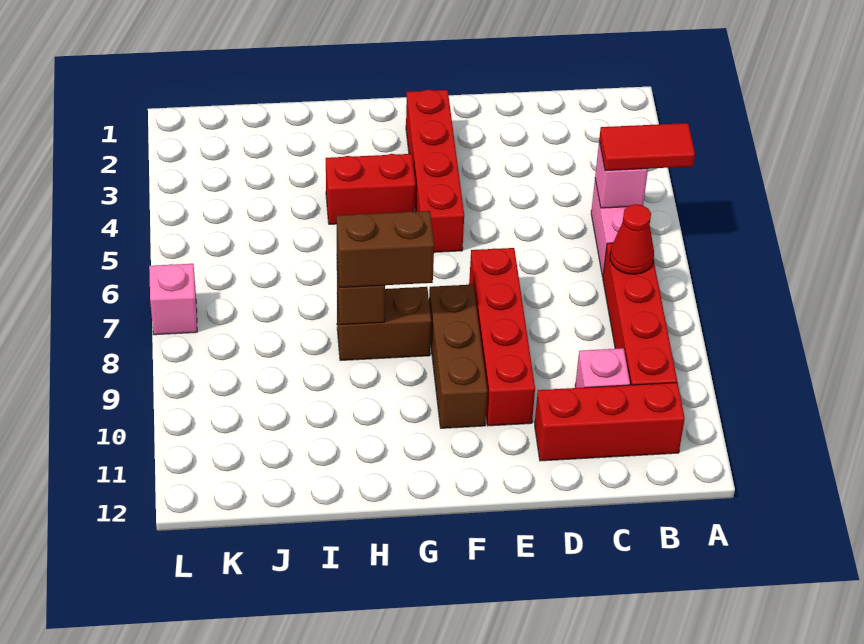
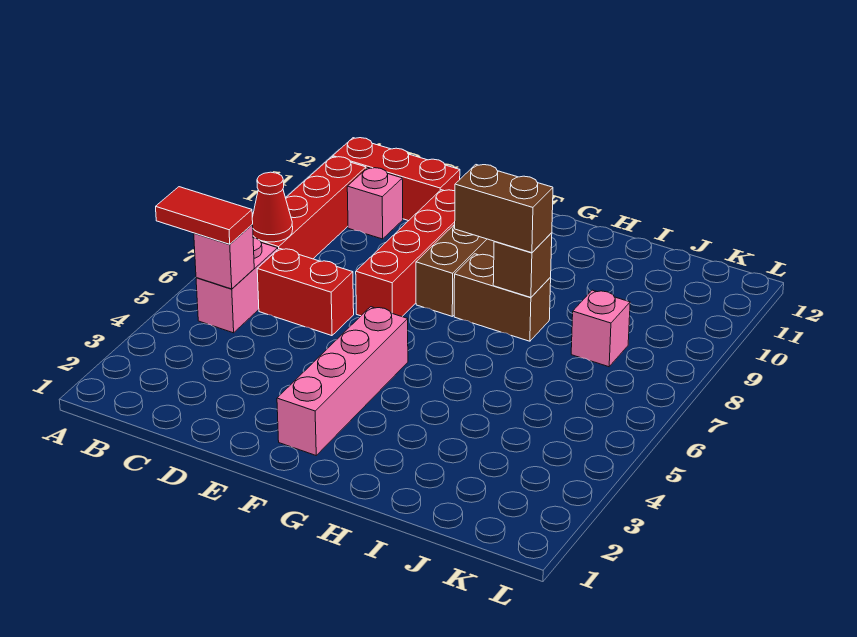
red brick F2:F5 level 1 -> pink brick F2:F5 level 1
red brick G4:H4 level 1 -> red brick C6:D6 level 1
pink brick L7 level 1 -> pink brick J8 level 1

